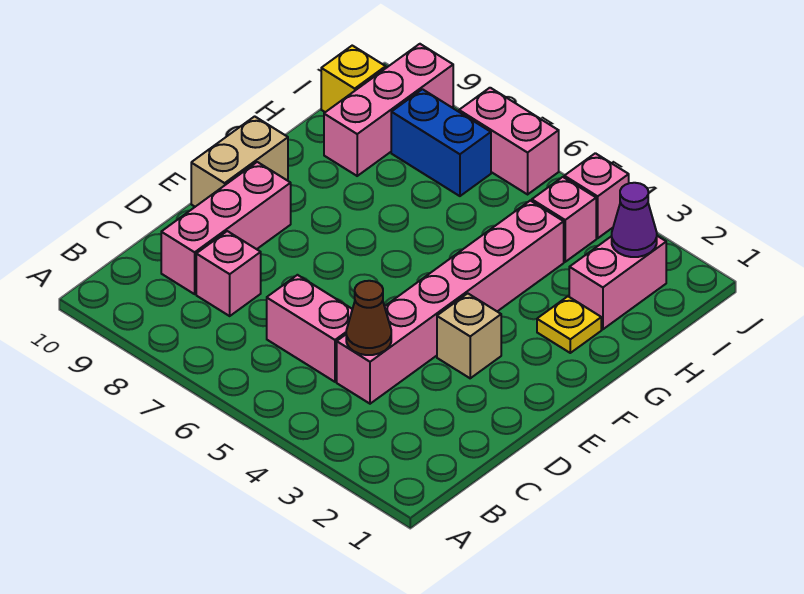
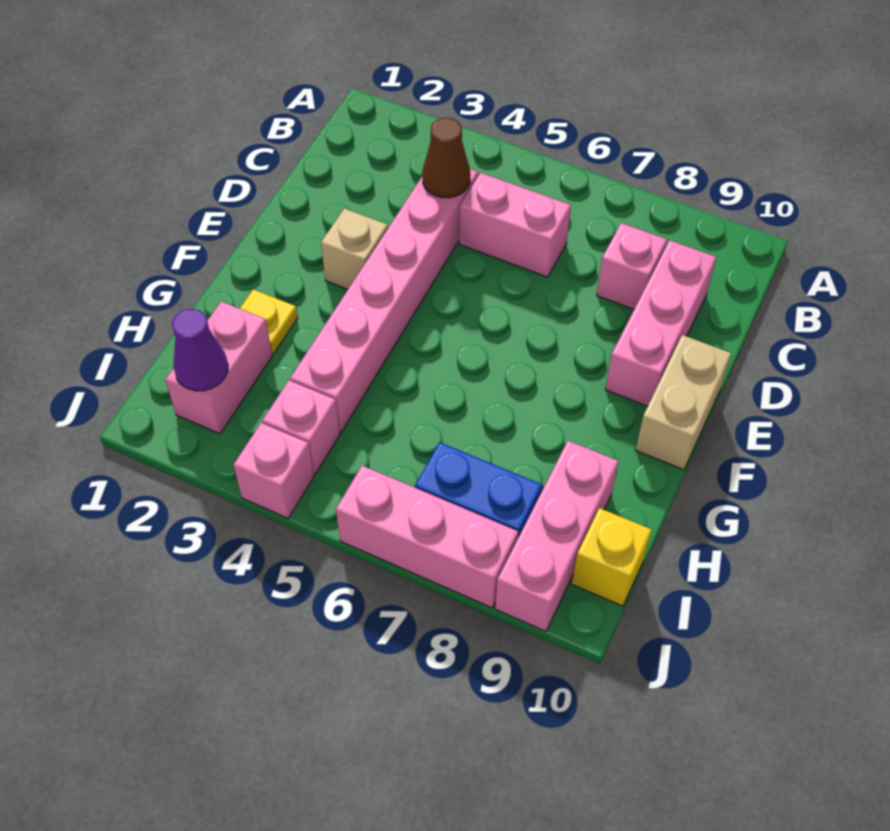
pink brick J6:J7 level 1 -> pink brick J6:J8 level 1

